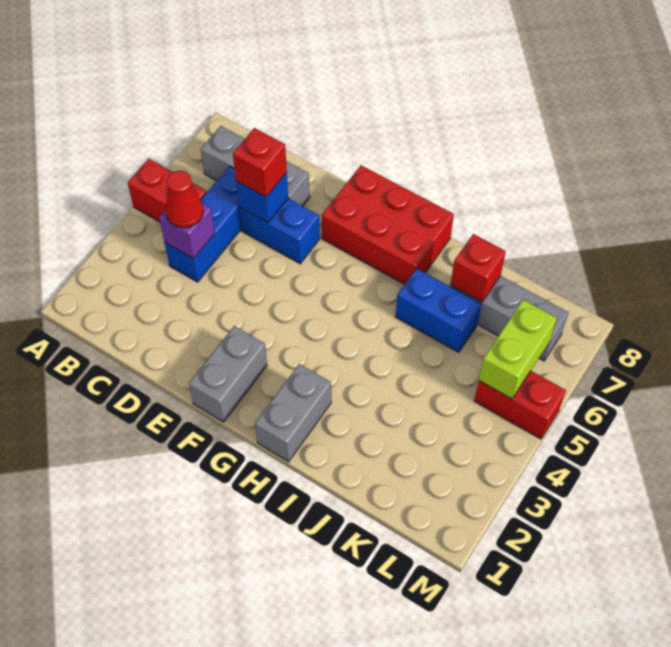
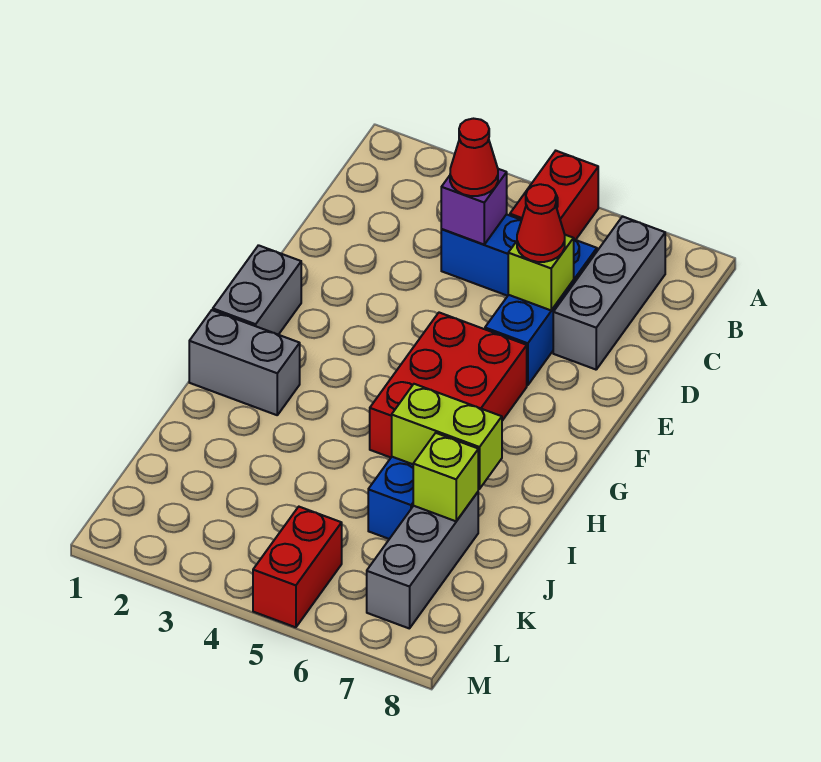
blue brick D6 level 2 -> lime brick D6 level 2
red brick D6 level 3 -> red cone D6 level 3
grey brick F1:F2 level 1 -> grey brick F1:G1 level 1
red brick F7:H8 level 1 -> red brick F5:H6 level 1
red brick J7 level 2 -> lime brick J7 level 2
lime brick L5:L6 level 2 -> lime brick I6:I7 level 2

